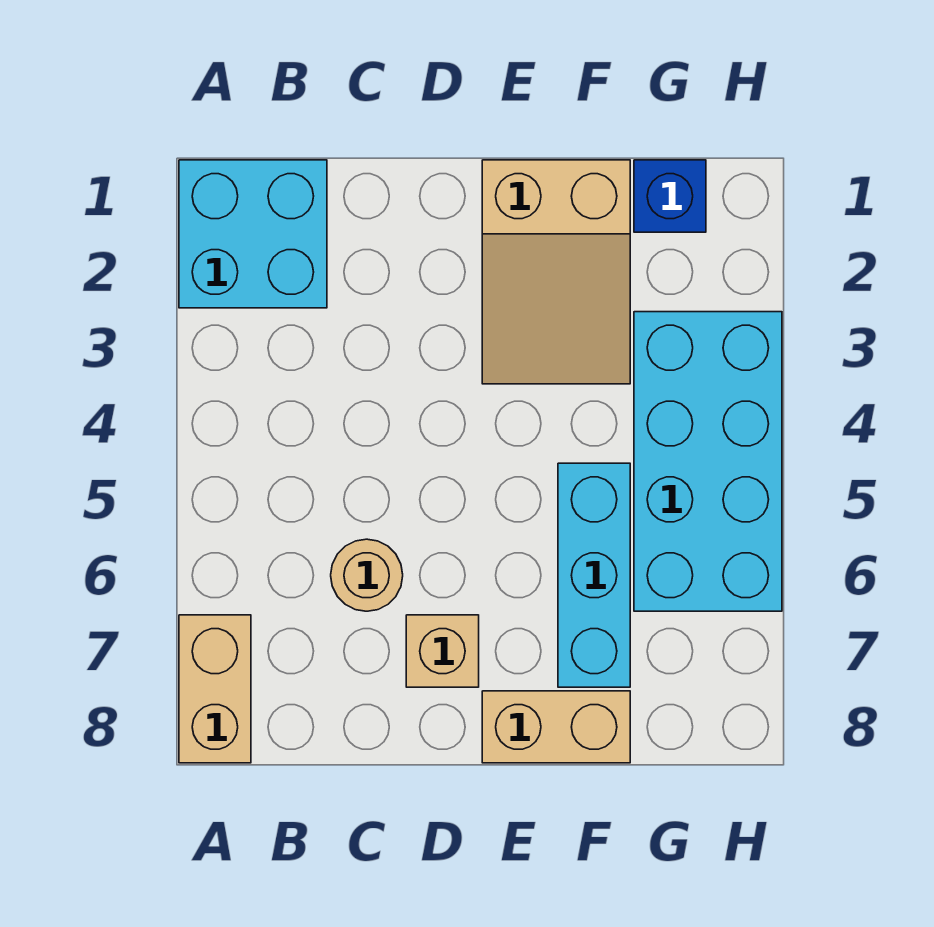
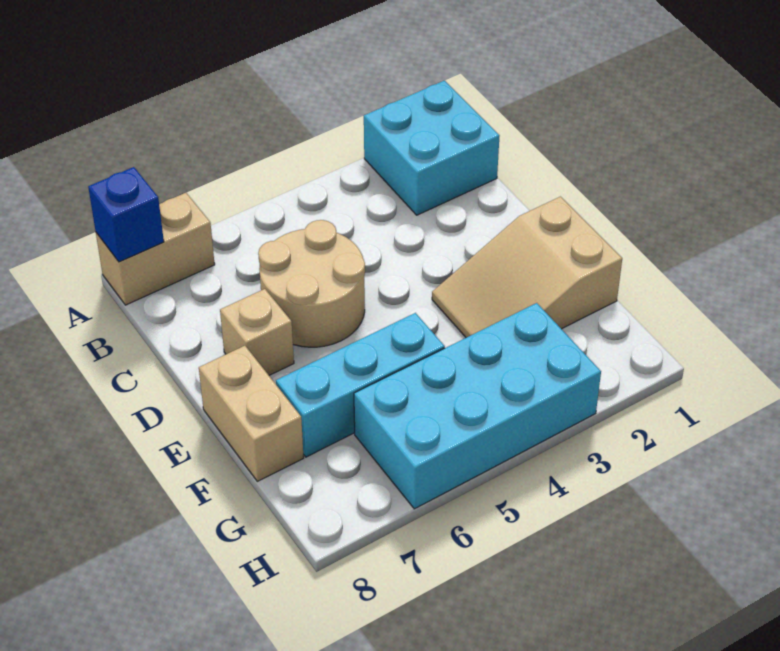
tan round brick C6 level 1 -> tan round brick C5:D6 level 1
blue brick G1 level 1 -> blue brick A8 level 2

